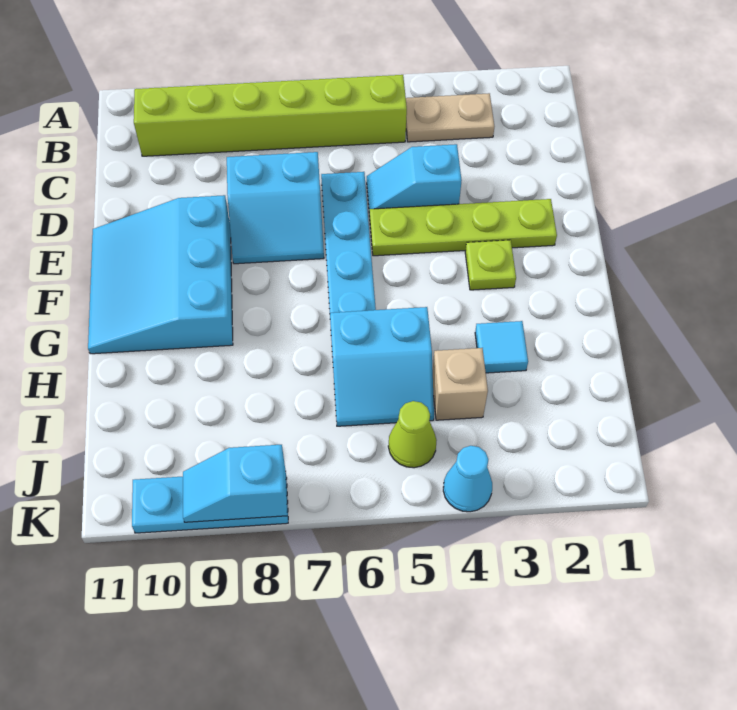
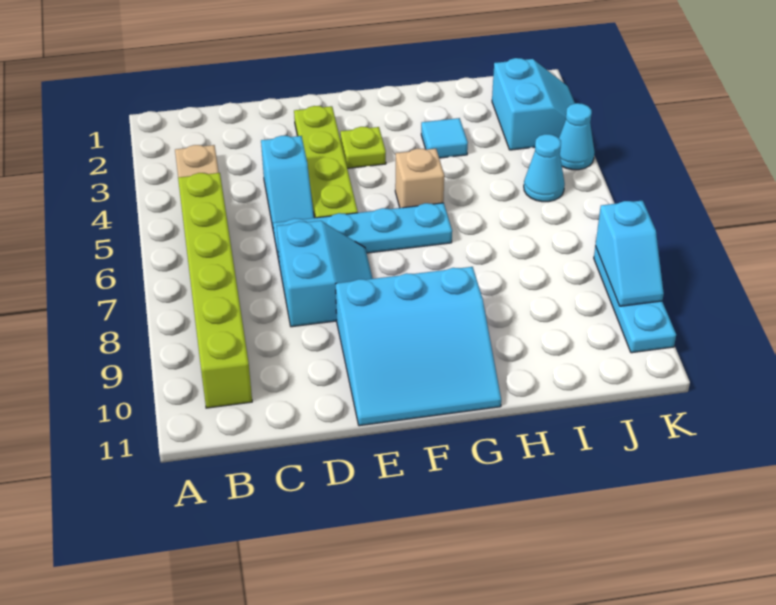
cyan slope H5:I6 level 1 top H -> cyan slope J2:K3 level 1 top J
tan brick I4 level 1 -> tan brick G5 level 1
lime cone J5 level 1 -> cyan cone J5 level 1

